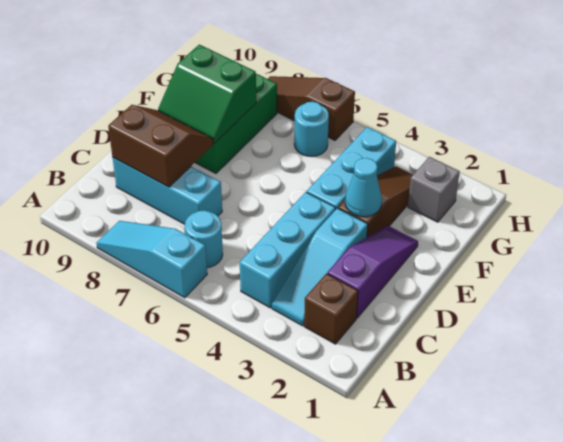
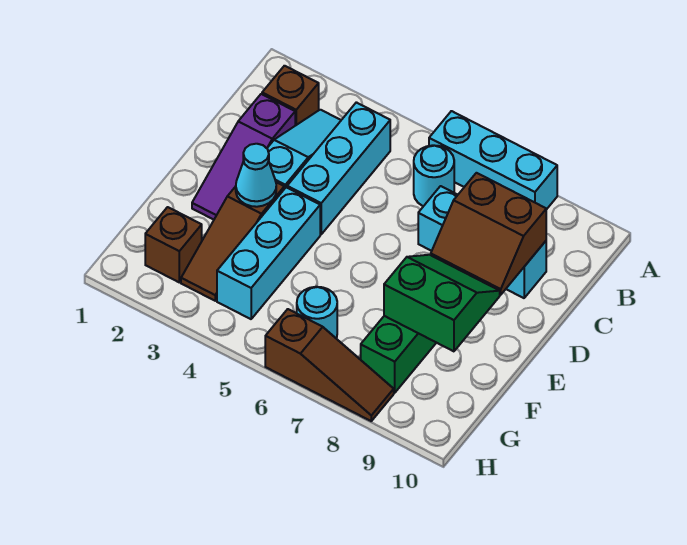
cyan slope A6:A8 level 1 top 6 -> cyan brick A6:A8 level 1
grey brick G2 level 1 -> brown brick G2 level 1

